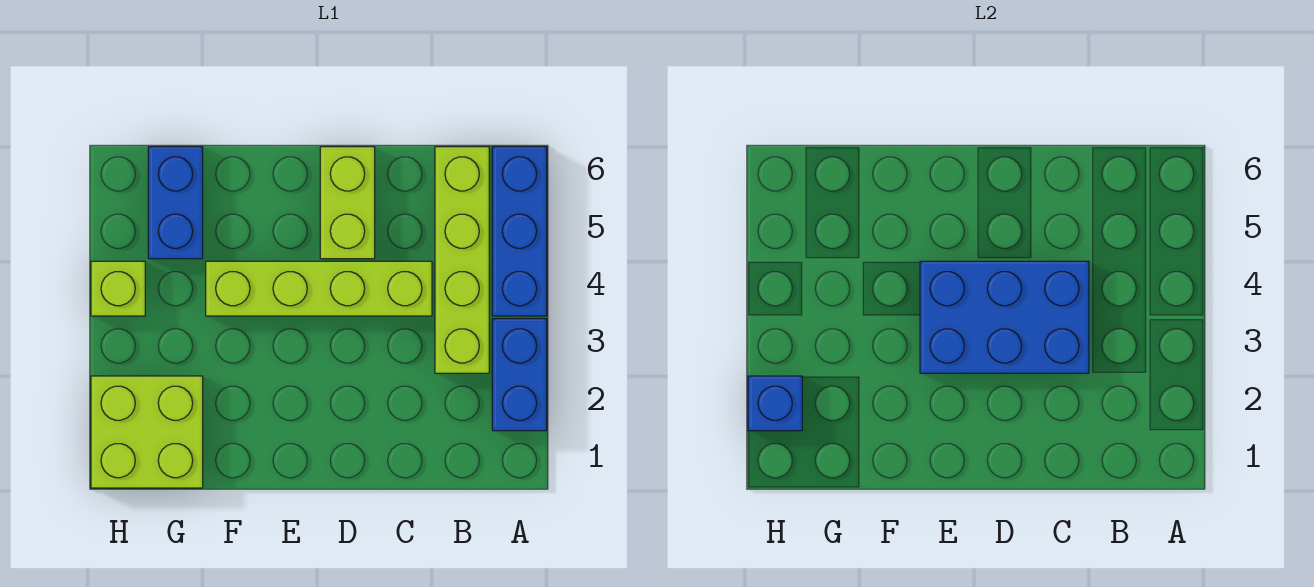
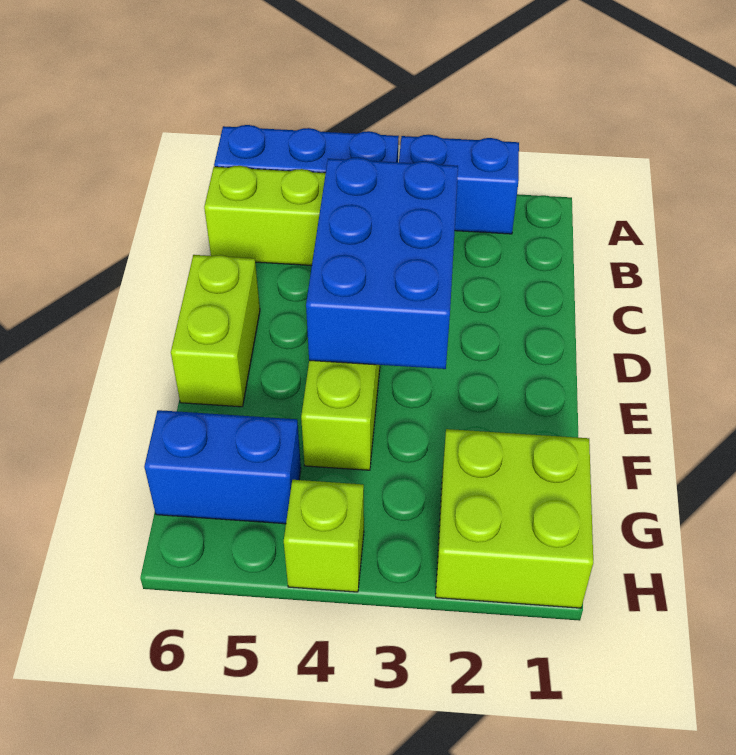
lime brick D5:D6 level 1 -> lime brick D6:E6 level 1
blue brick H2 level 2 -> none

